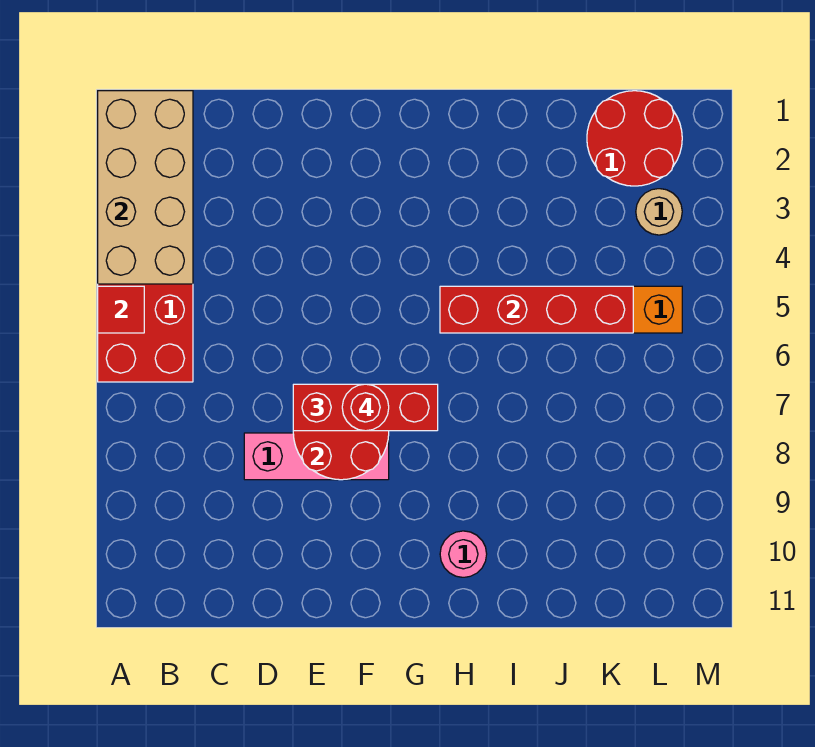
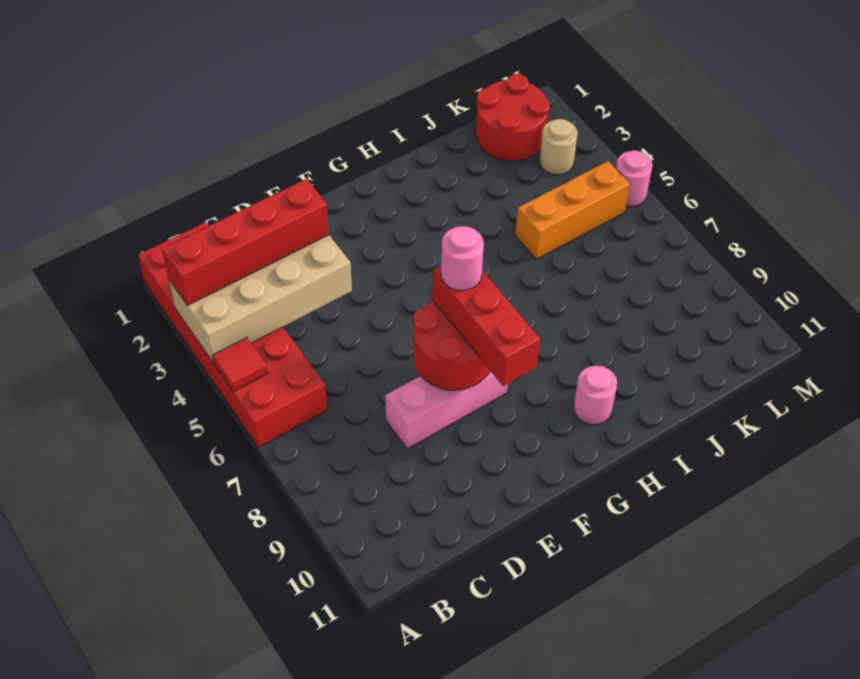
tan brick A1:B4 level 2 -> tan brick A3:D4 level 2
red brick E7:G7 level 3 -> red brick F7:F9 level 3
red round brick F7 level 4 -> pink round brick F7 level 4
red brick H5:K5 level 2 -> red brick A3:D3 level 3
none -> pink round brick M5 level 1

